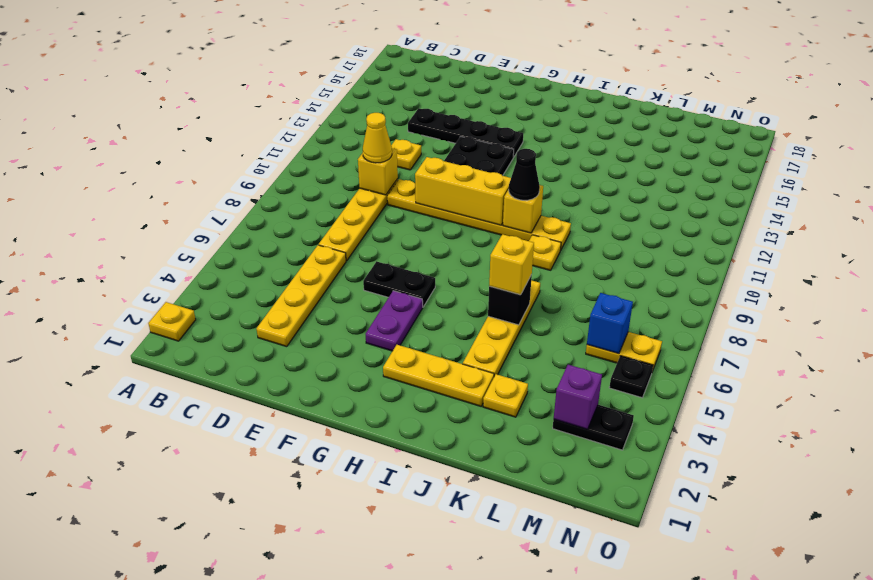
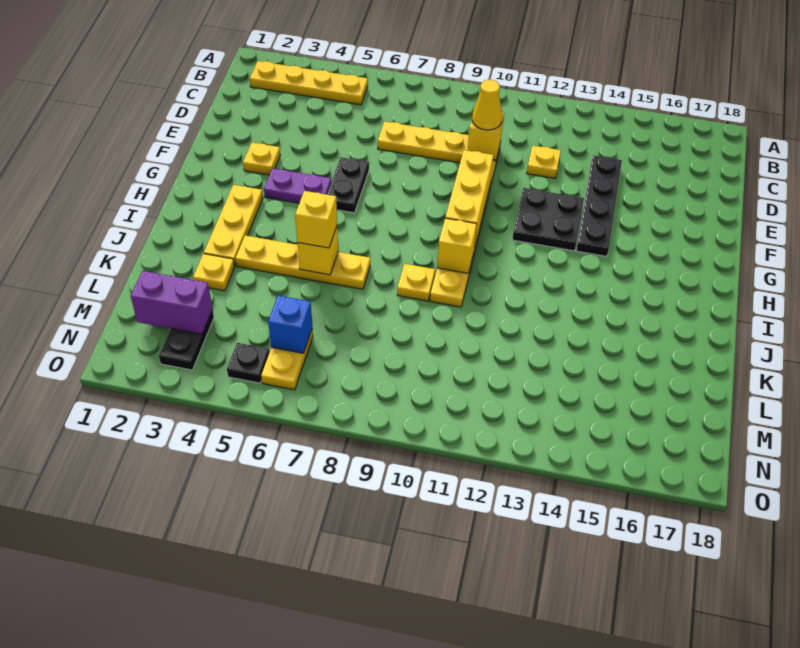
yellow plate A2 level 1 -> yellow plate F3 level 1
yellow plate D3:D6 level 1 -> yellow plate B2:B5 level 1
black cone I10 level 3 -> none
black brick J6 level 2 -> yellow brick J6 level 2
purple brick M3 level 2 -> purple brick M2:M3 level 2

